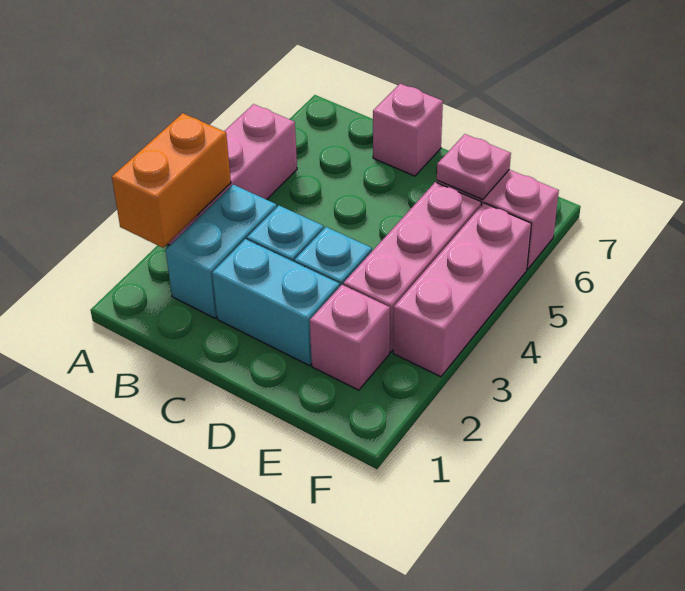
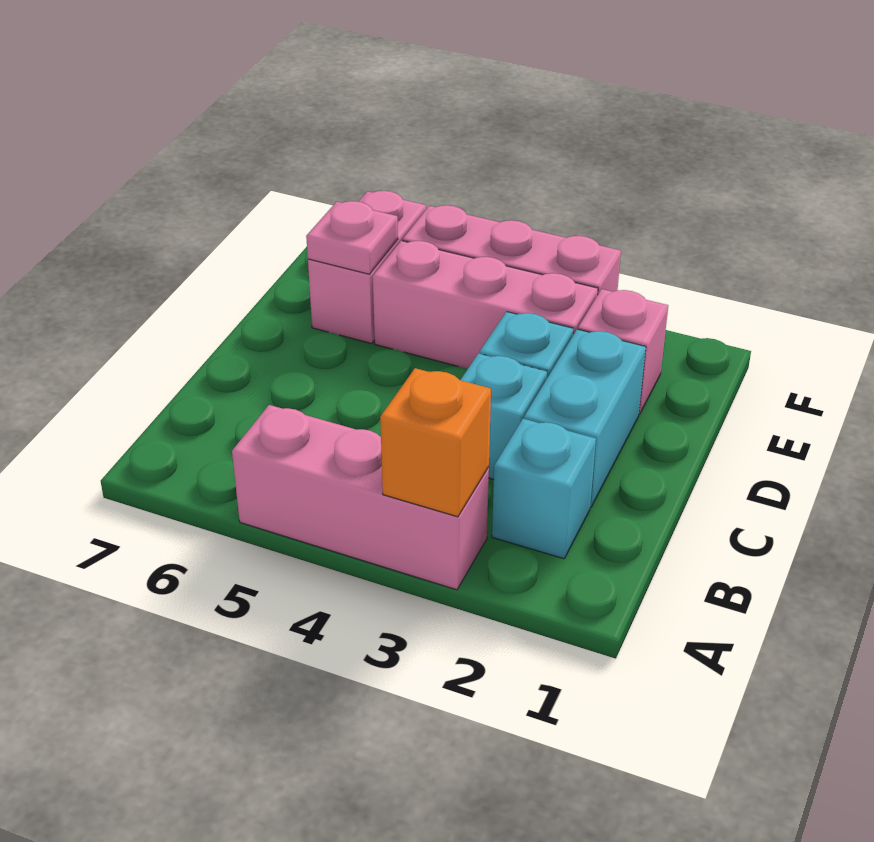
orange brick A2:A3 level 2 -> orange brick A3 level 2
cyan brick B2:B3 level 1 -> cyan brick B2 level 1
pink brick C7 level 1 -> none

